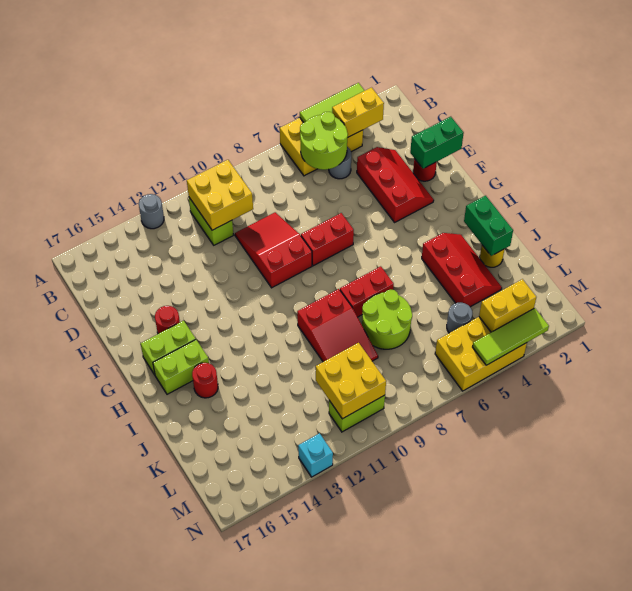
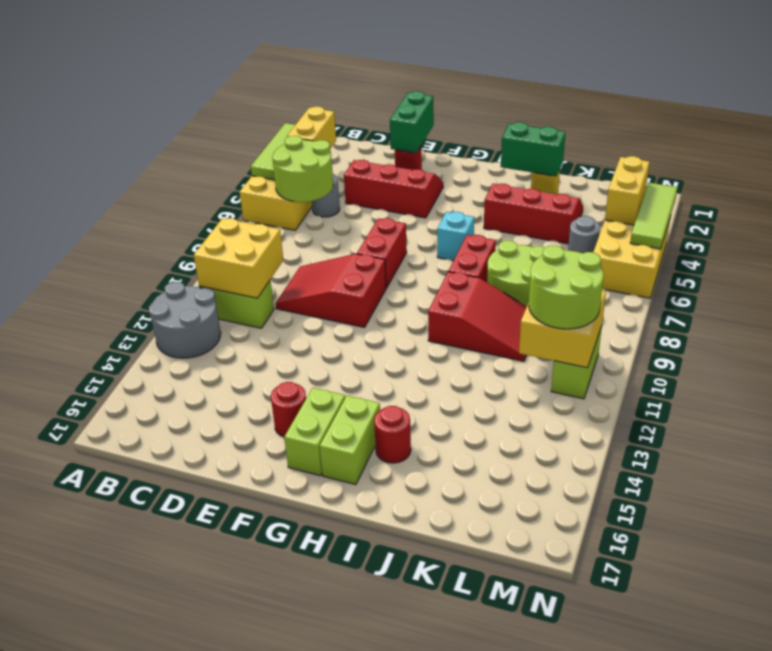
grey round brick A13 level 1 -> grey round brick A12:B13 level 1
none -> lime round brick L10:M11 level 3
cyan brick N13 level 1 -> cyan brick H6 level 1

